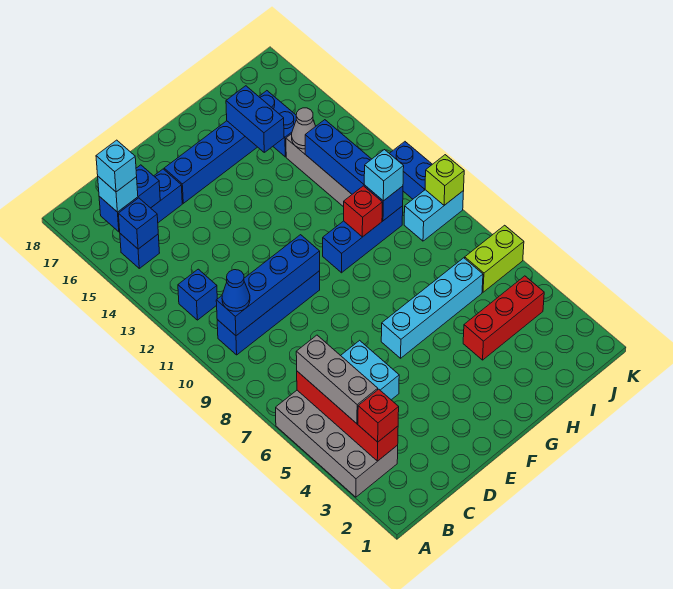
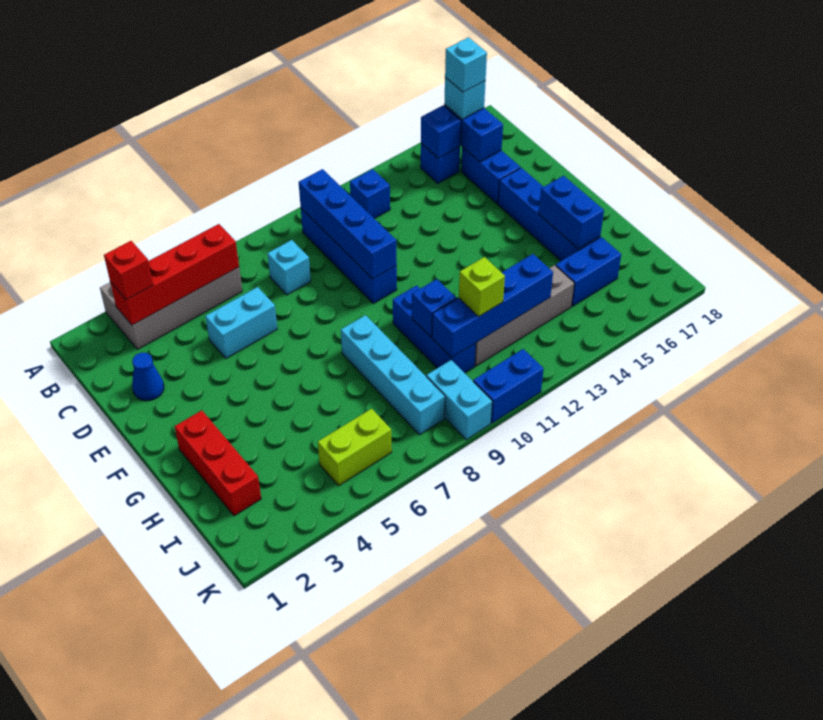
grey brick B4:B6 level 3 -> none
blue cone B10 level 3 -> blue cone D2 level 1
cyan brick F6:I6 level 1 -> cyan brick G8:J8 level 1
red brick H4:J4 level 1 -> red brick G2:I2 level 1
red brick H10 level 2 -> blue brick H10 level 2
blue brick H15:H16 level 2 -> blue brick G16:H16 level 2
cyan brick I10 level 3 -> cyan brick C8 level 1
grey cone I14 level 2 -> none
lime brick J6:K6 level 1 -> lime brick J5:J6 level 1
lime brick K9 level 2 -> lime brick I11 level 3

